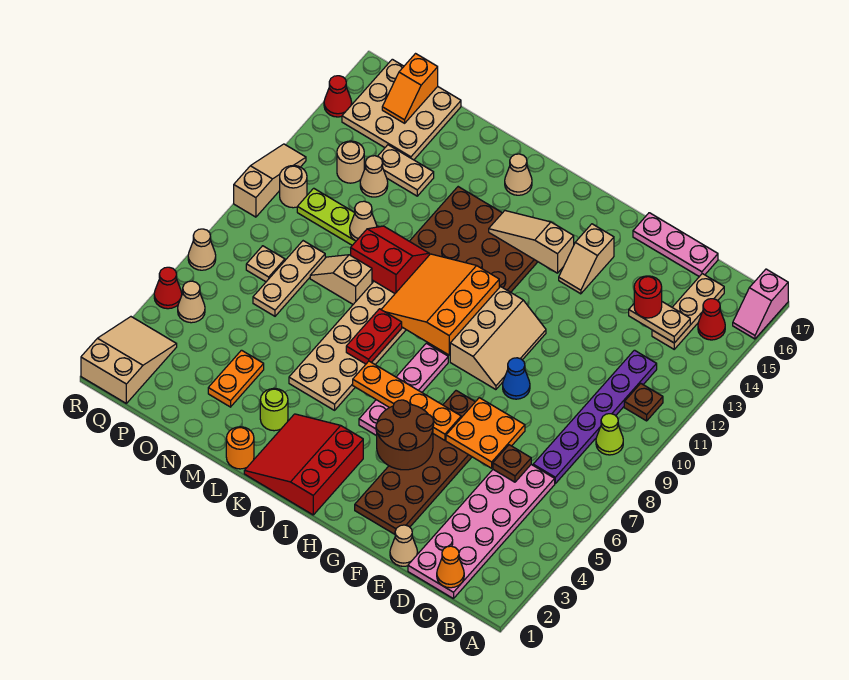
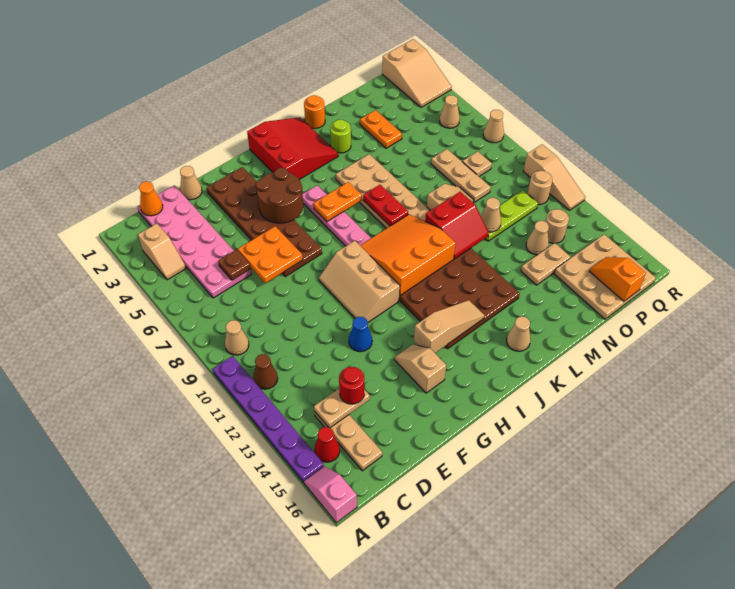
none -> tan slope B3:B4 level 1 top 3
lime cone B9 level 1 -> tan cone B9 level 1
brown plate B11 level 1 -> brown cone B11 level 1
purple plate C7:C12 level 1 -> purple plate A10:A15 level 1
pink plate D17:F17 level 1 -> none
blue cone F9 level 1 -> blue cone F12 level 1
orange plate G6:J6 level 2 -> orange plate I6:J6 level 2
orange slope I9:K11 level 2 top I -> orange slope I9:K11 level 2 top 11
red cone R5 level 1 -> none
red cone R15 level 1 -> none

